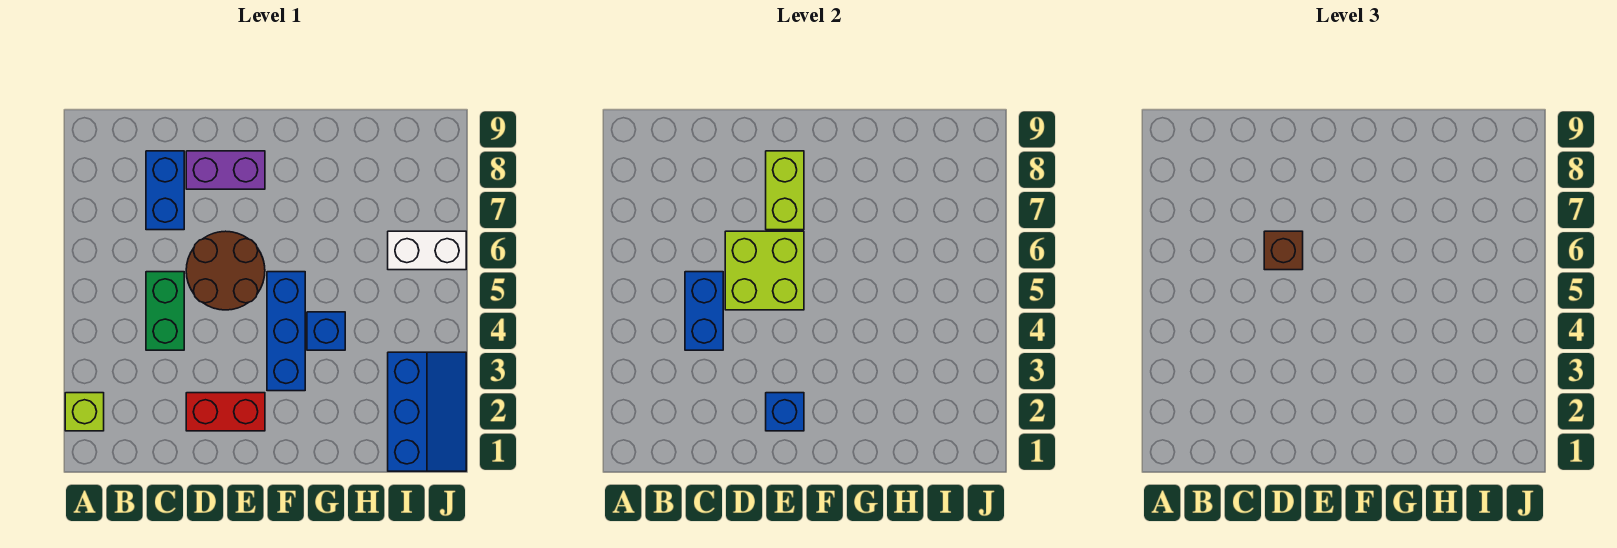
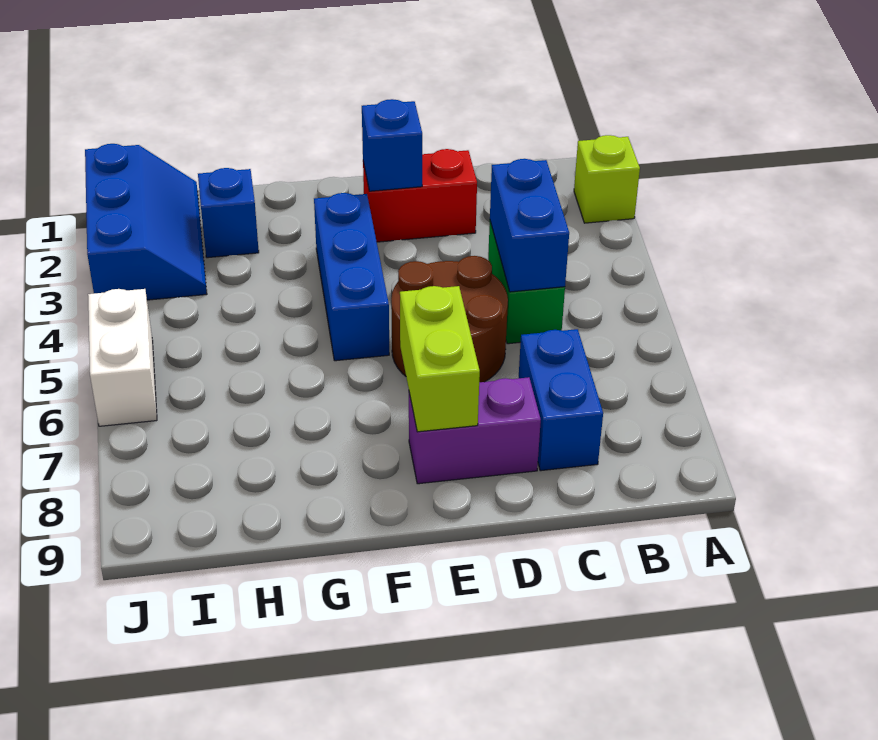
lime brick D5:E6 level 2 -> none
brown brick D6 level 3 -> none
blue brick G4 level 1 -> blue brick H2 level 1
blue slope I1:J3 level 1 top I -> blue slope I1:J3 level 1 top J
white brick I6:J6 level 1 -> white brick J5:J6 level 1

